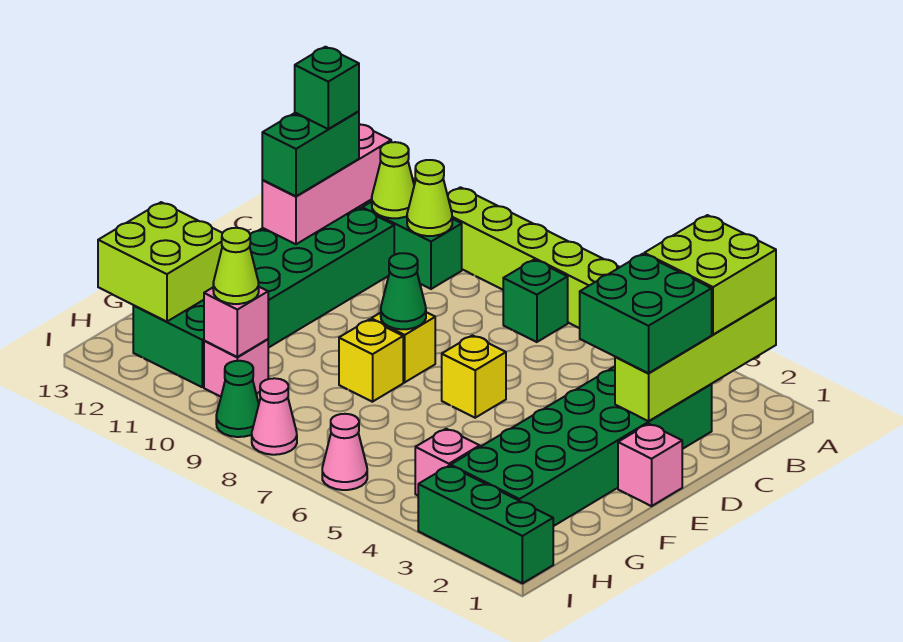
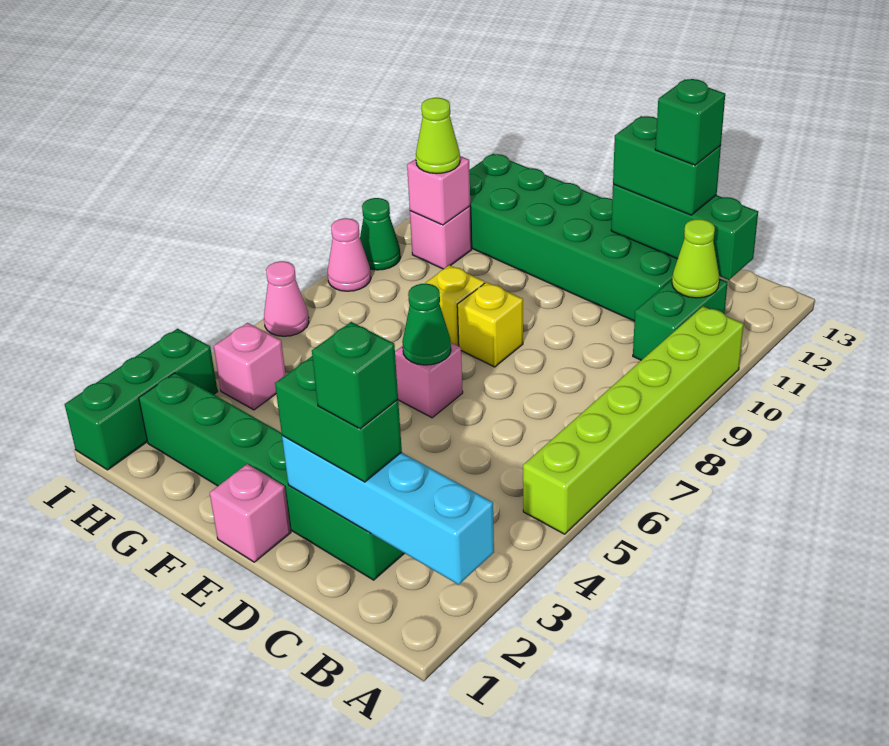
lime brick A2:D2 level 2 -> cyan brick A2:D2 level 2
lime brick A2:B3 level 3 -> none
green brick B7 level 1 -> green brick C2 level 4
lime cone B10 level 2 -> none
pink brick B12:D12 level 2 -> green brick B12:D12 level 2
green brick C2:H3 level 1 -> green brick C2:H2 level 1
green brick C2:D3 level 3 -> green brick C2:D2 level 3
yellow brick E6 level 1 -> pink brick E6 level 1
green cone E8 level 2 -> green cone E6 level 2
lime brick G12:H13 level 2 -> none

